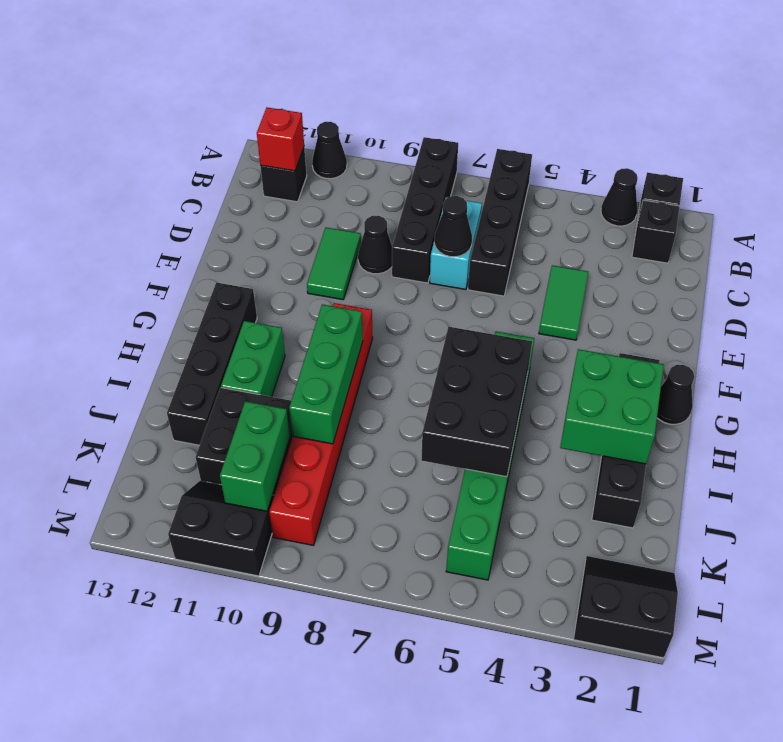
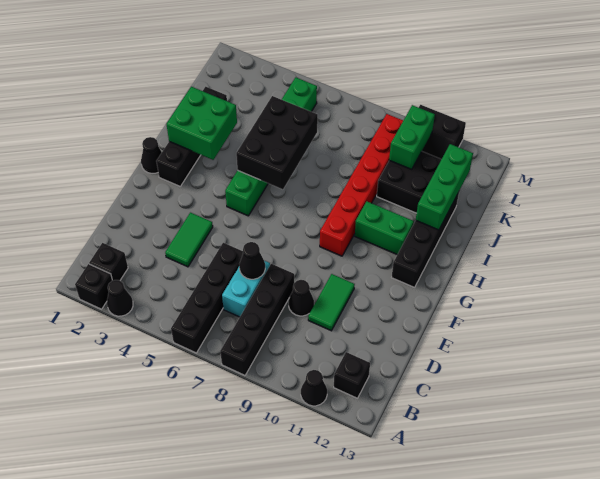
red brick B12 level 2 -> none
green brick H9:J9 level 2 -> green brick I12:K12 level 2
green brick H11:I11 level 1 -> green brick H10:H11 level 1
black slope L1:M2 level 1 top M -> none

